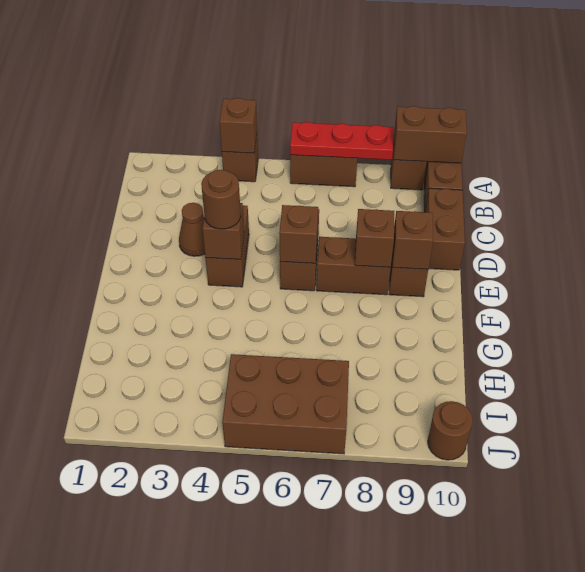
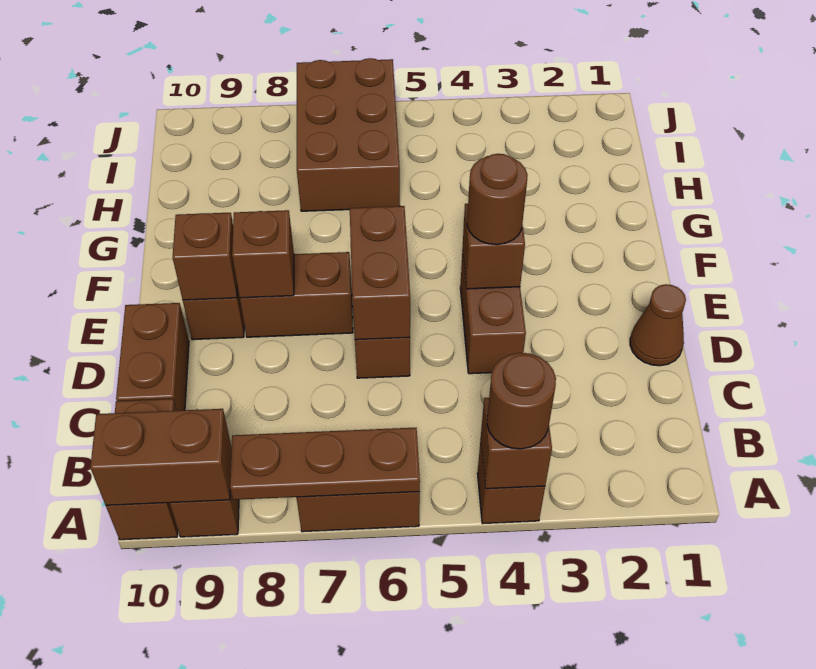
red plate A6:A8 level 2 -> brown plate A6:A8 level 2
brown cone D3 level 1 -> brown cone D1 level 1
brown brick E6 level 2 -> brown brick D6:E6 level 2
brown brick I5:J7 level 1 -> brown brick H6:J7 level 1
brown round brick J10 level 1 -> brown round brick A4 level 3

